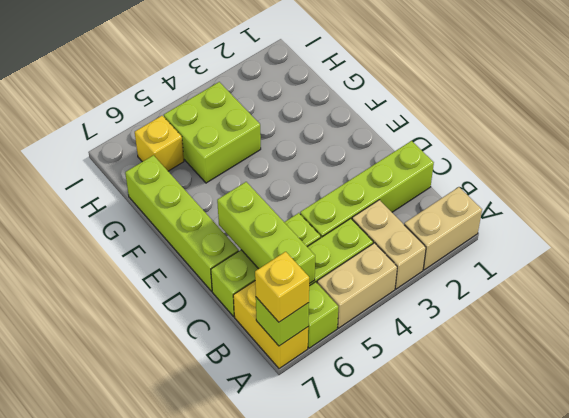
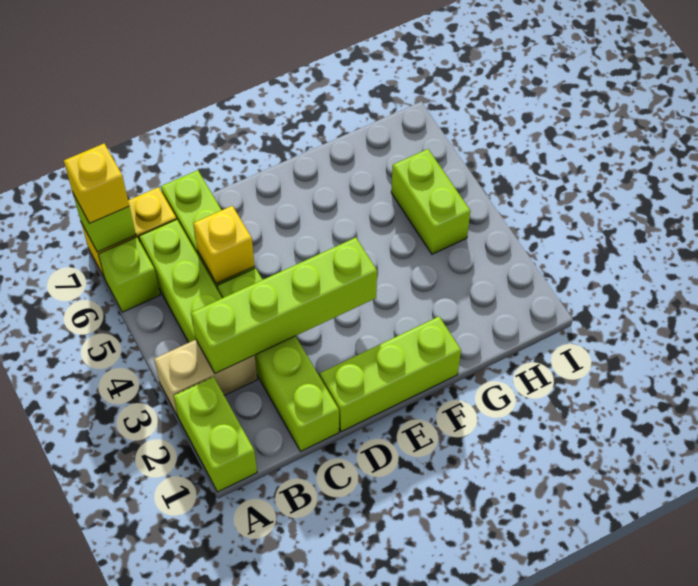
tan brick A1:A2 level 1 -> lime brick A1:A2 level 1
tan brick A4:A5 level 1 -> none
lime brick B6:D6 level 2 -> lime brick D1:F1 level 1
lime brick D7:G7 level 1 -> lime brick B3:E3 level 2
lime brick G4:H5 level 1 -> lime brick H4:H5 level 1
yellow brick H6 level 1 -> yellow brick C5 level 2

